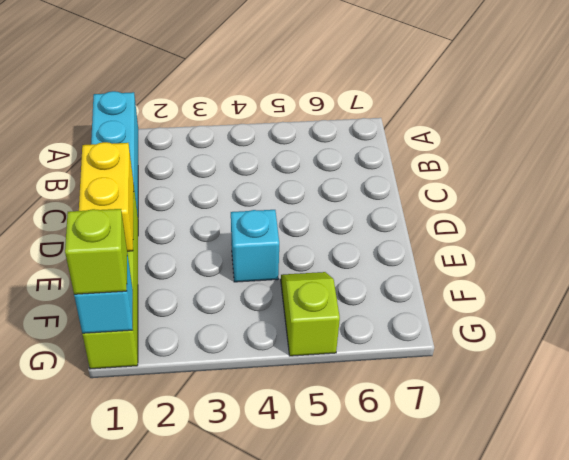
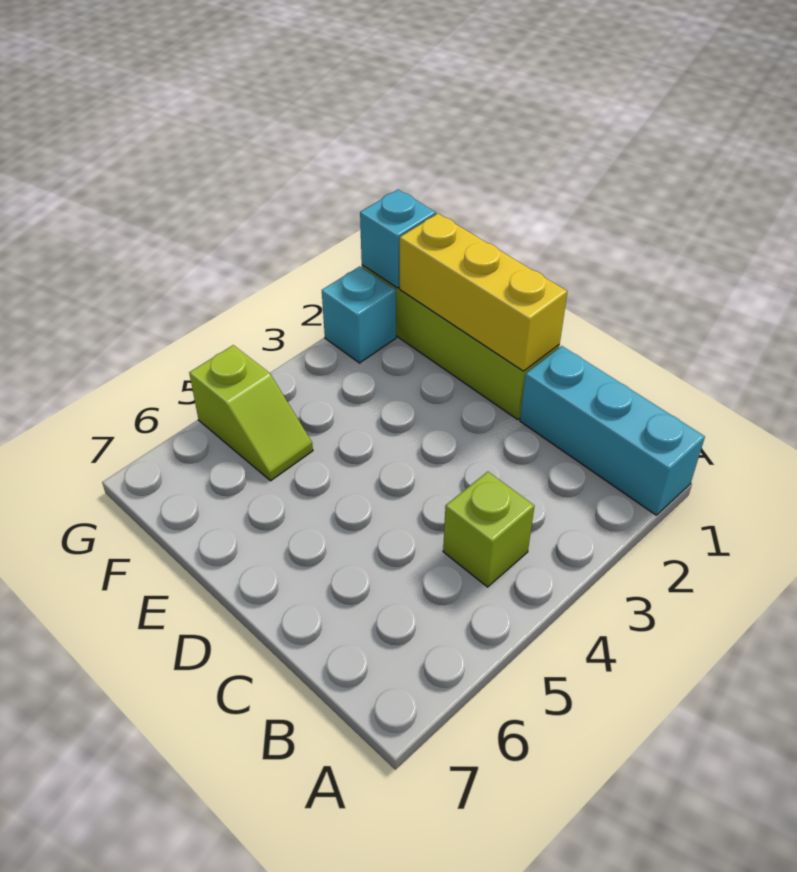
yellow brick D1:E1 level 2 -> yellow brick D1:F1 level 2
cyan brick E4 level 1 -> cyan brick G2 level 1
lime brick G1 level 3 -> lime brick B4 level 1

